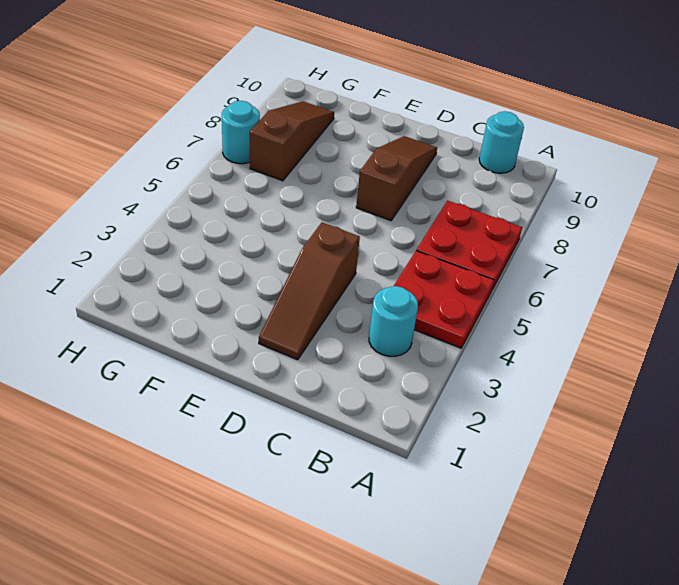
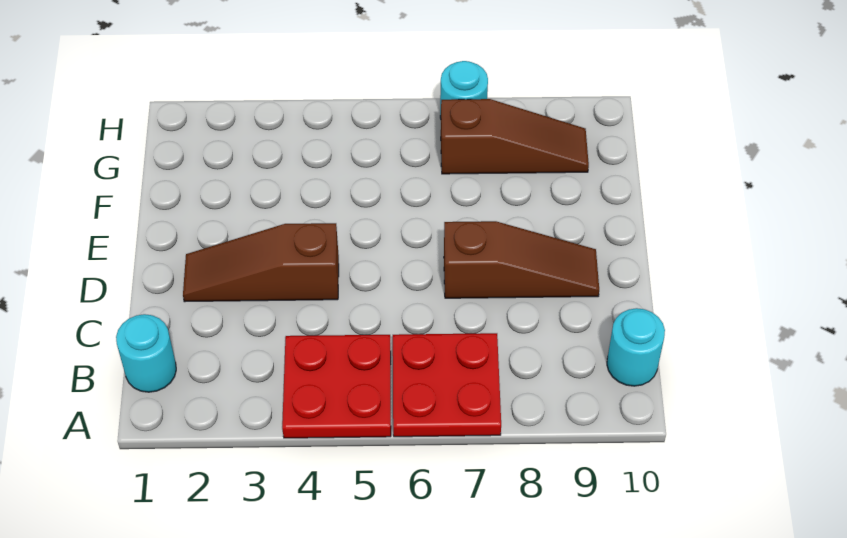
cyan round brick B3 level 1 -> cyan round brick B1 level 1

